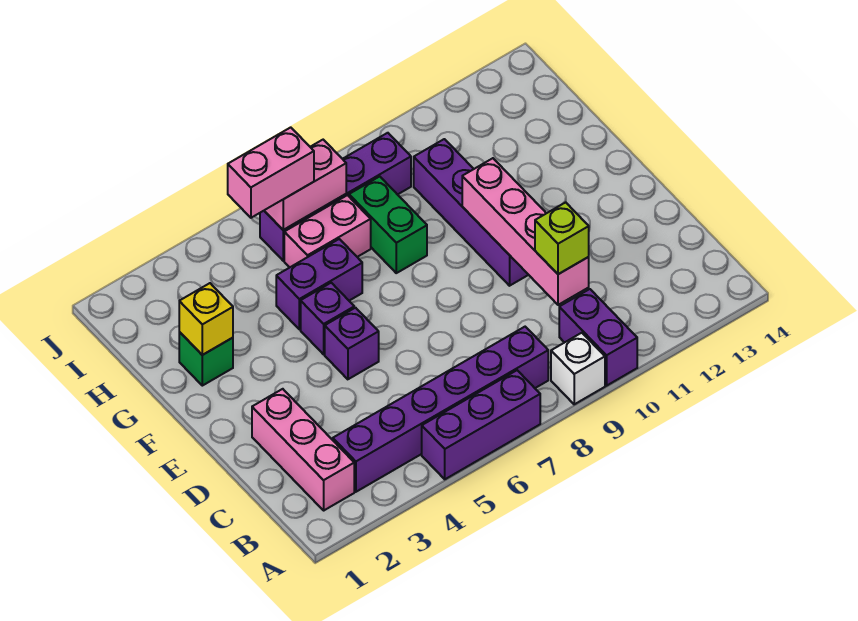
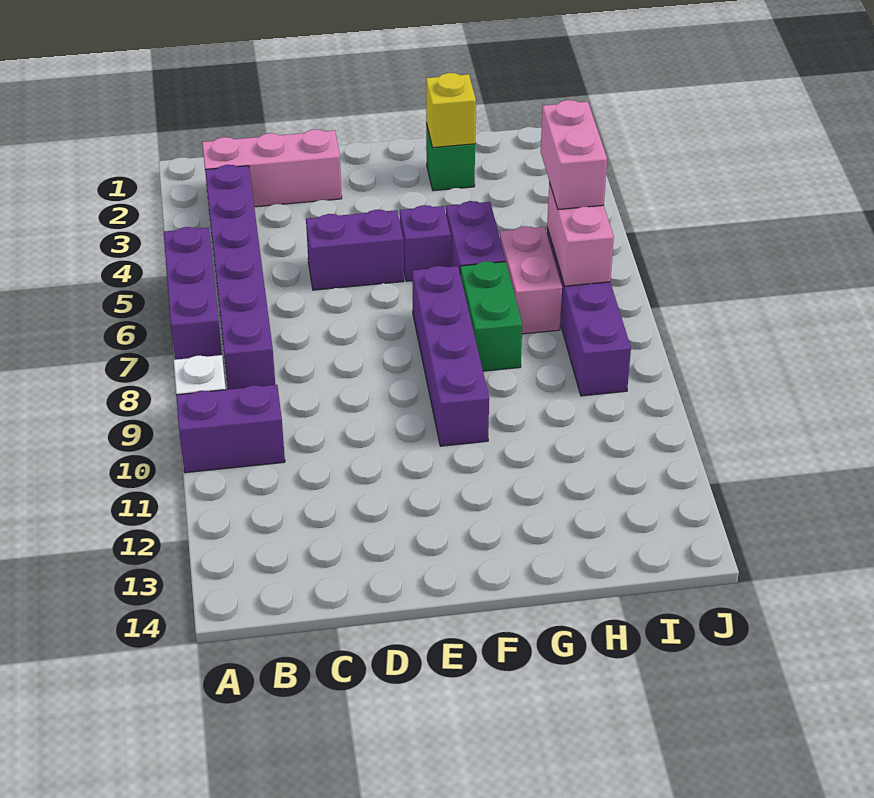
pink brick C10:F10 level 2 -> none
lime brick C10 level 3 -> none
purple brick E5 level 1 -> purple brick D5:E5 level 1
purple brick E10:H10 level 1 -> purple brick F7:F10 level 1
green brick G8:H8 level 1 -> green brick G7:G8 level 1

